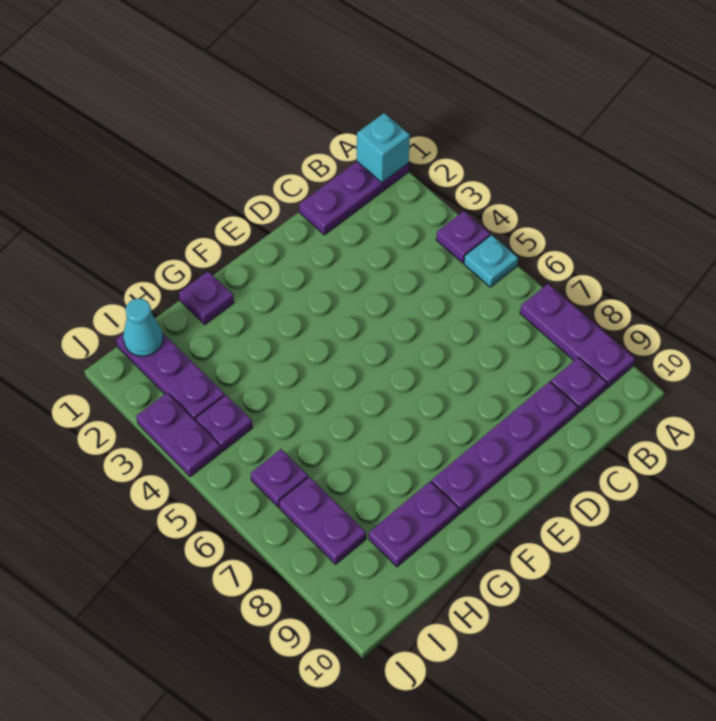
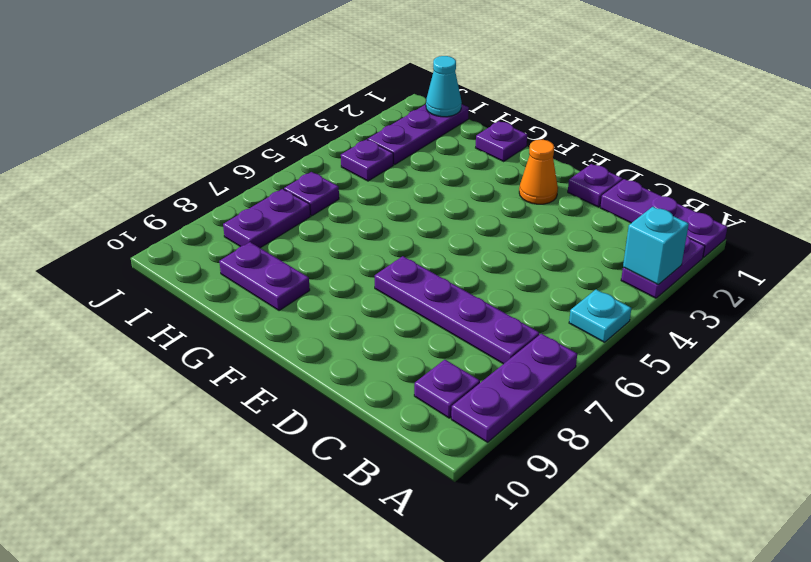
cyan brick A1 level 2 -> cyan brick A3 level 2
purple plate A4 level 1 -> purple plate D1 level 1
purple plate C9:F9 level 1 -> purple plate B7:E7 level 1
none -> orange cone E2 level 1
purple plate J3:J4 level 1 -> purple plate A2:A3 level 1

